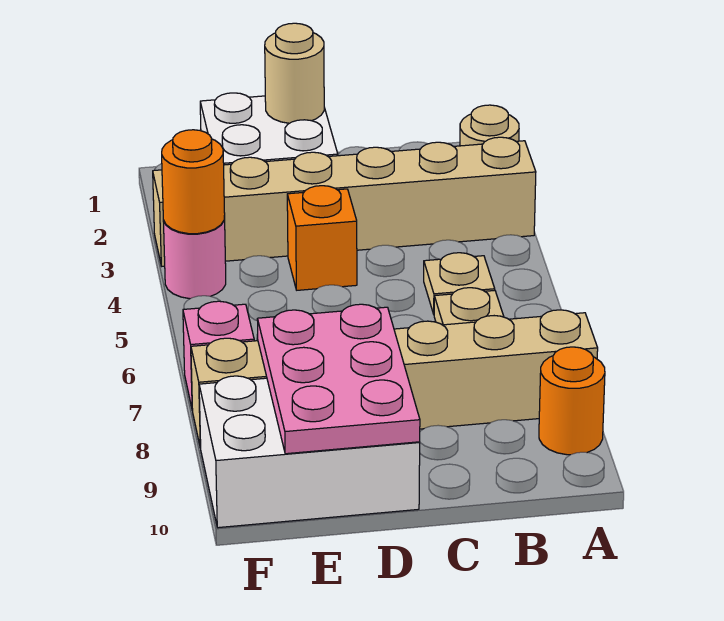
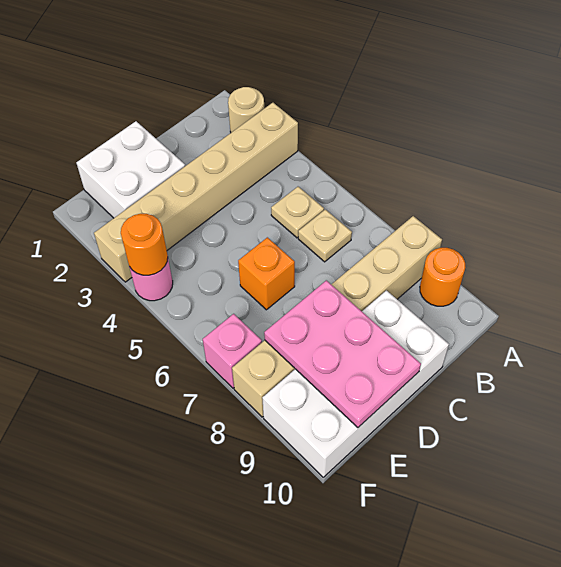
tan round brick D1 level 2 -> none
orange brick D4 level 1 -> orange brick D6 level 1
white brick D9:F10 level 1 -> white brick C9:F10 level 1

